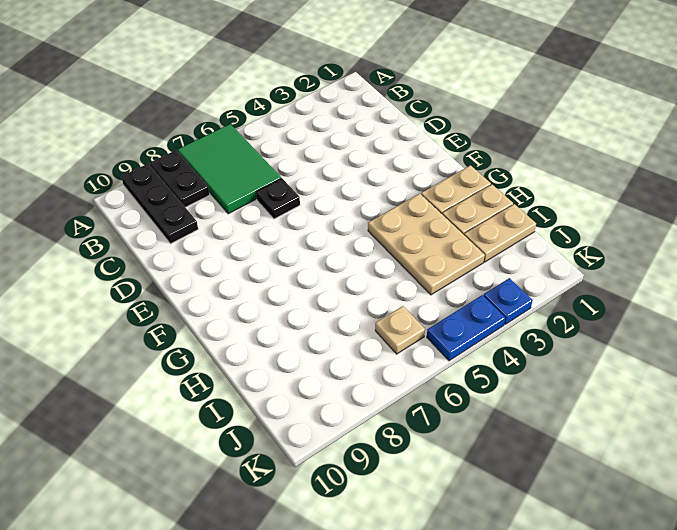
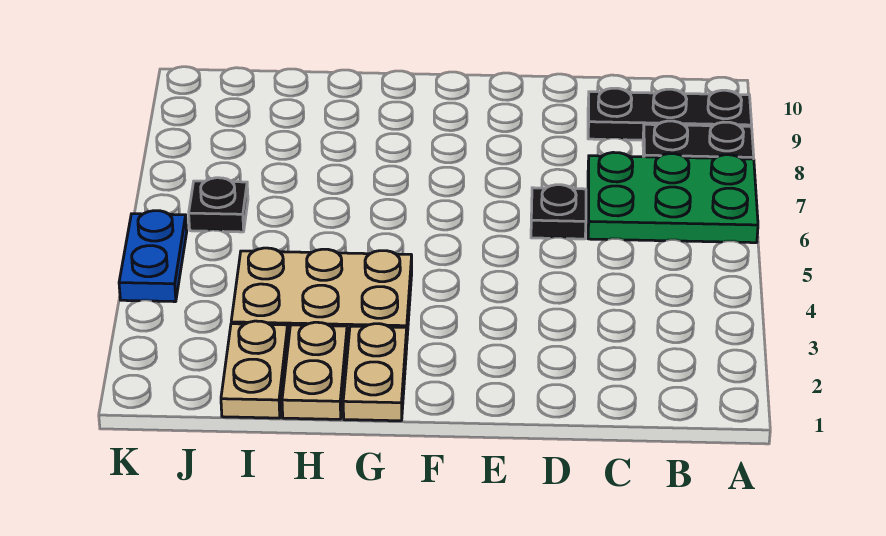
green tile A6:C7 level 1 -> green plate A6:C7 level 1
tan plate J6 level 1 -> black plate J6 level 1
blue plate K3 level 1 -> none

